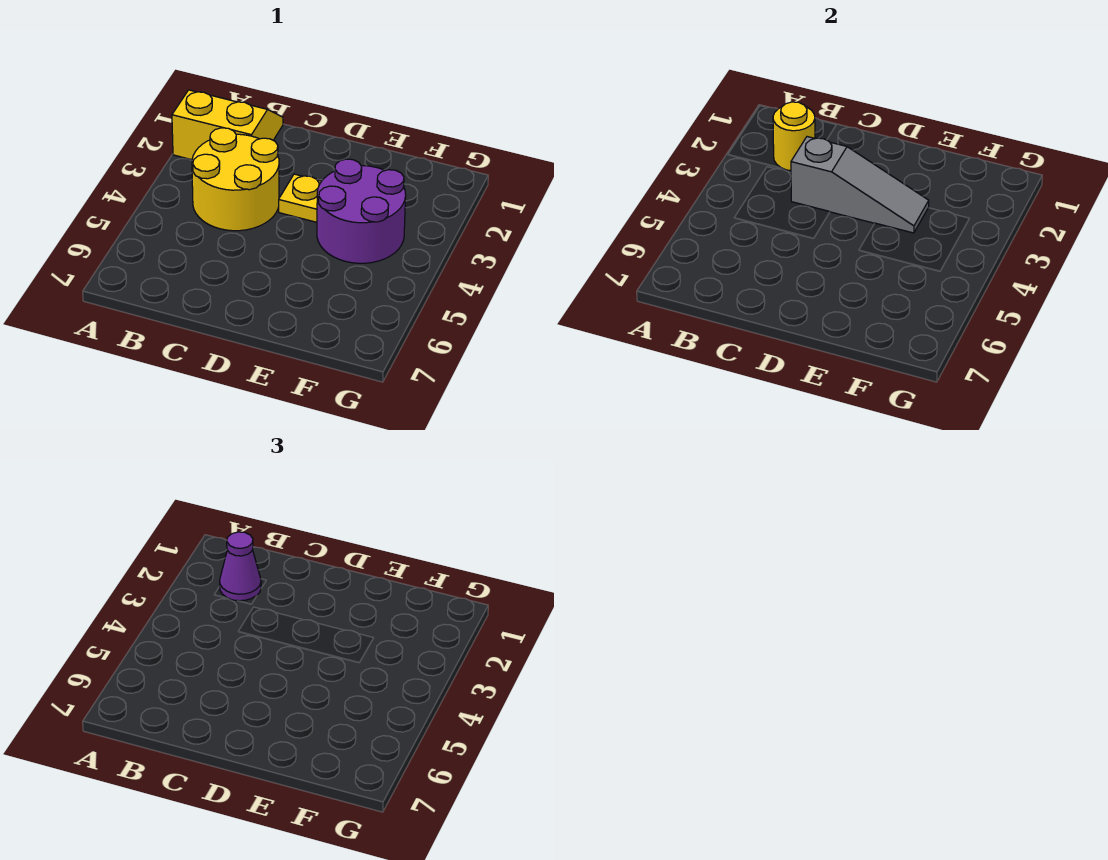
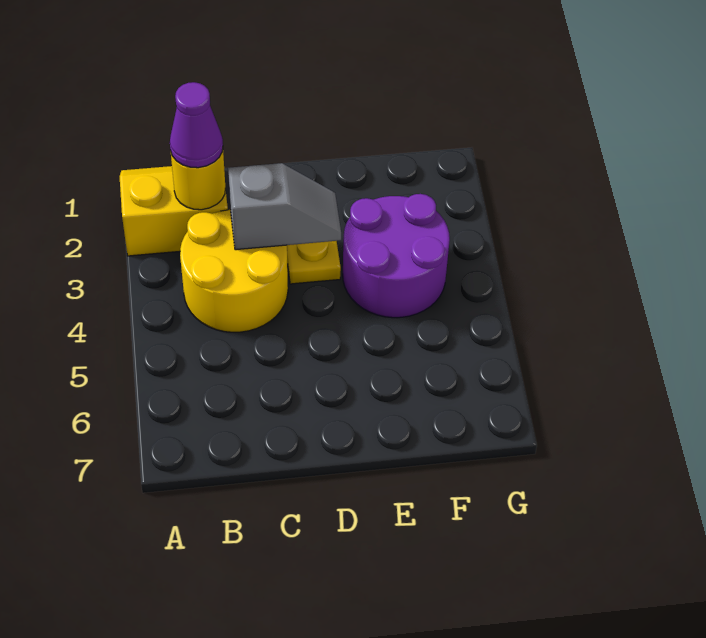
grey slope C3:E3 level 2 top C -> grey slope C3:D3 level 2 top C

